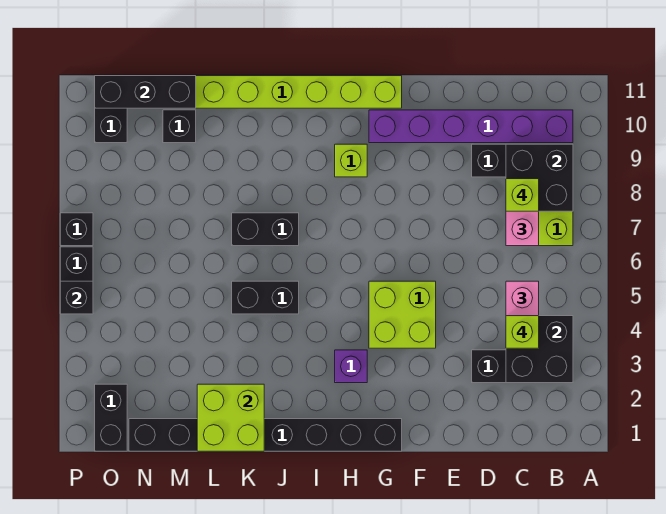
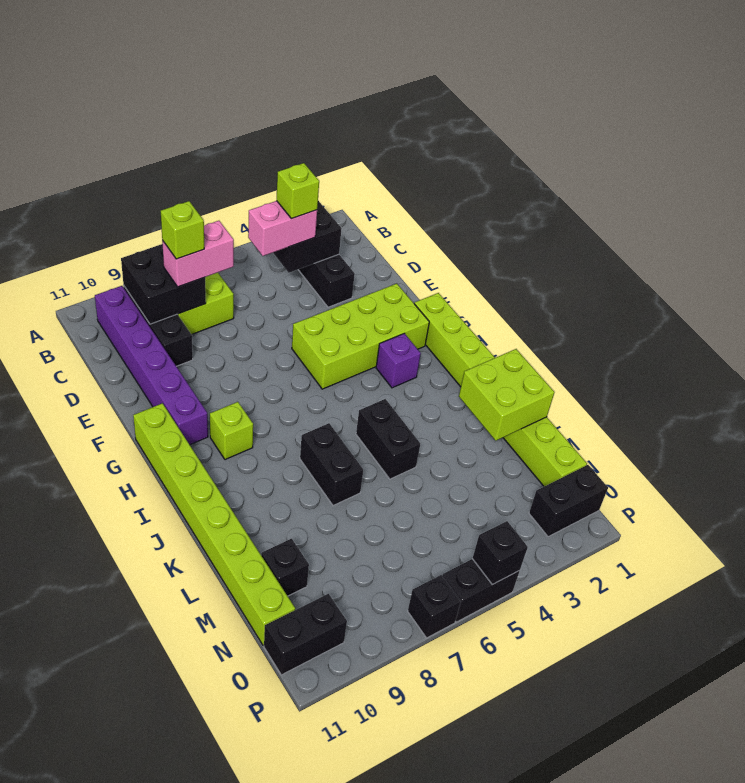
lime brick F4:G5 level 1 -> lime brick F2:G5 level 1
black brick G1:N1 level 1 -> lime brick G1:N1 level 1
black brick M11:O11 level 2 -> none

